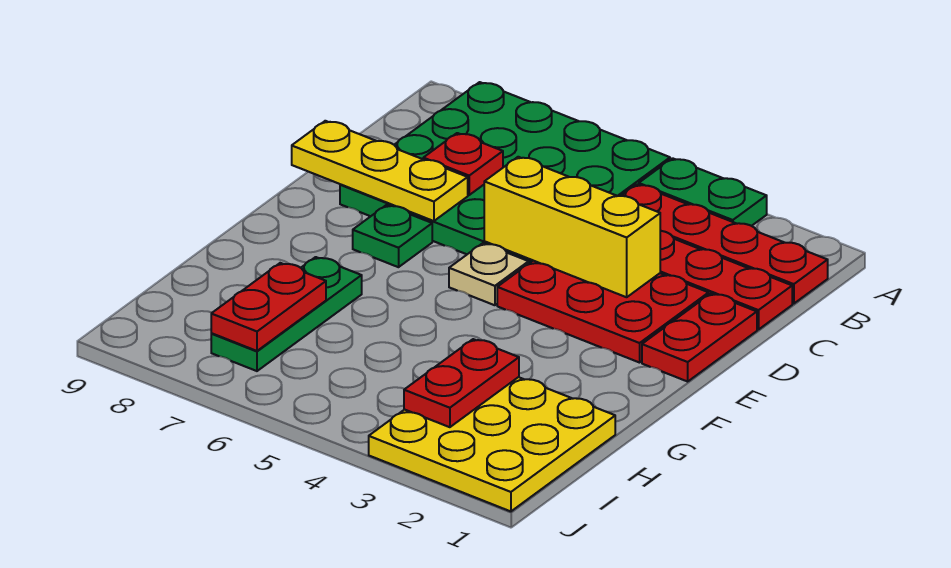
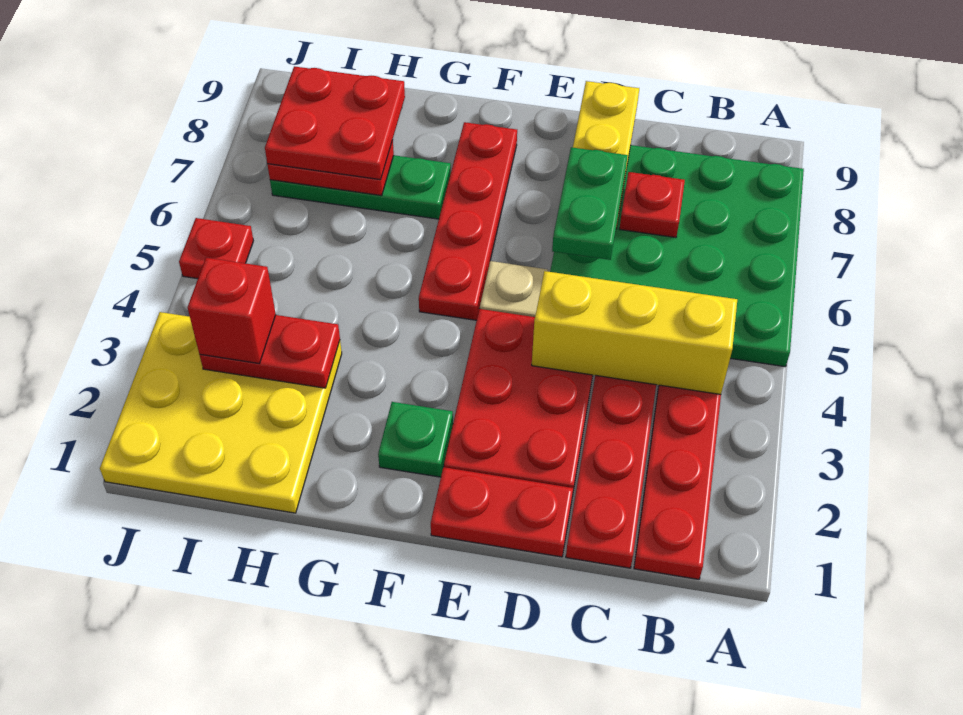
green plate A3:A4 level 1 -> green plate D6:D7 level 3
yellow brick D3:D5 level 2 -> yellow brick B4:D4 level 2
green plate E7 level 1 -> green plate F2 level 1
none -> red plate F5:F8 level 1
none -> red plate H7:I8 level 3
none -> red brick I3 level 3
none -> red plate J5 level 1

